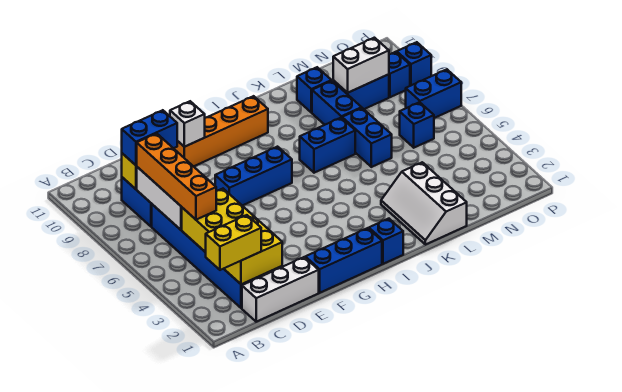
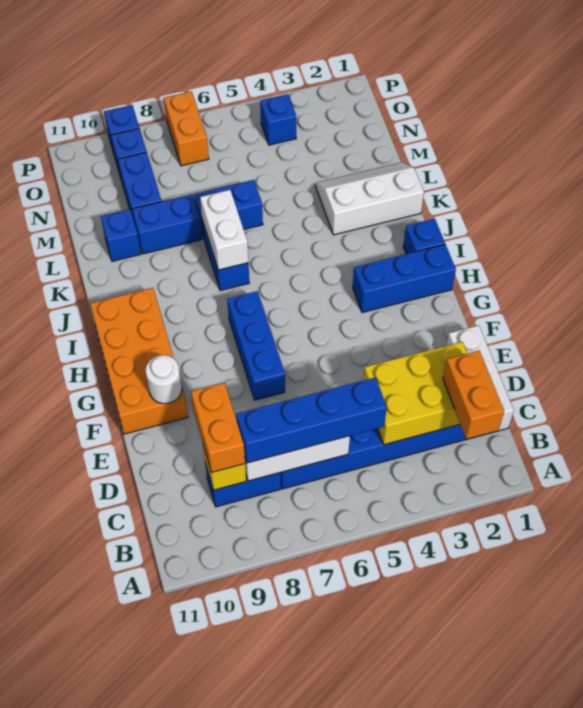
yellow brick B2:C2 level 3 -> orange brick B2:C2 level 3
yellow brick C2:D5 level 2 -> yellow brick C2:D4 level 2
orange brick C5:C8 level 3 -> blue brick C5:C8 level 3
blue brick C9:D9 level 3 -> orange brick C9:D9 level 3
blue brick F1:H1 level 1 -> blue brick H1:H3 level 1
orange brick F10:I10 level 1 -> orange brick F10:I11 level 1
white brick F10 level 2 -> white round brick F10 level 2
white slope K1:L3 level 1 top L -> white slope K1:L3 level 1 top K
white brick M9:N9 level 2 -> white brick J7:K7 level 2
blue brick N6 level 1 -> blue brick O4 level 1
blue brick O7:P7 level 1 -> orange brick O7:P7 level 1

